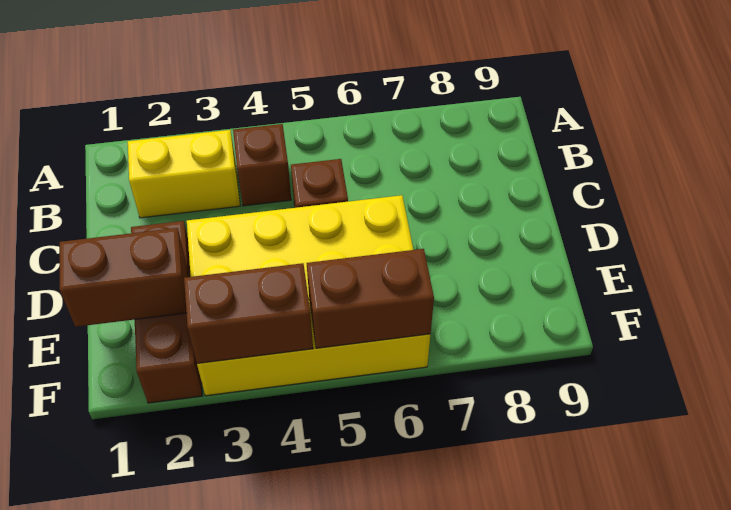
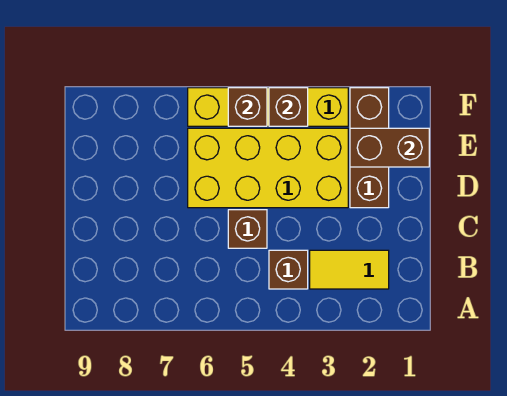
yellow brick B2:B3 level 1 -> yellow tile B2:B3 level 1
brown brick F3:F4 level 2 -> brown brick F4 level 2
brown brick F5:F6 level 2 -> brown brick F5 level 2

